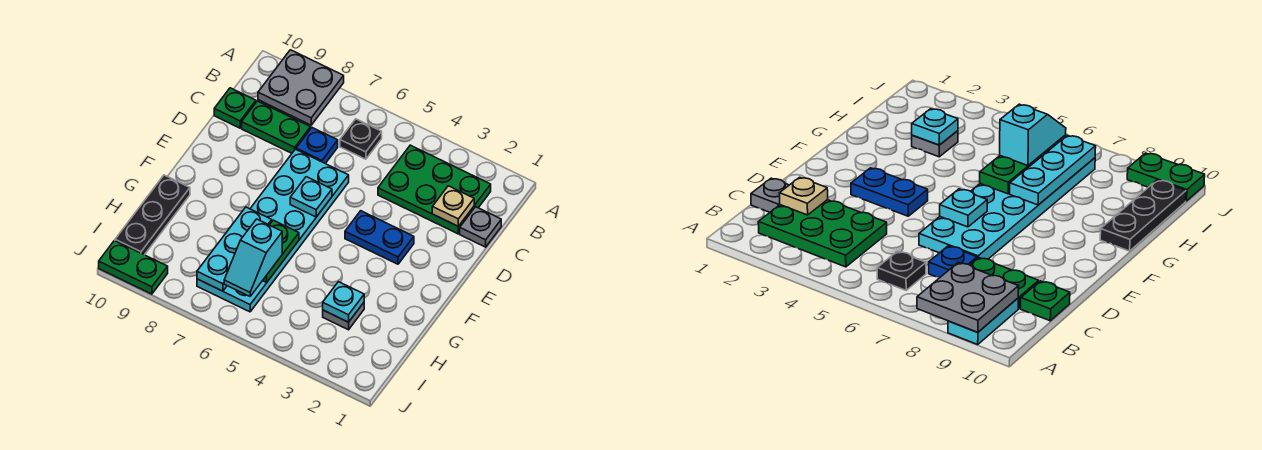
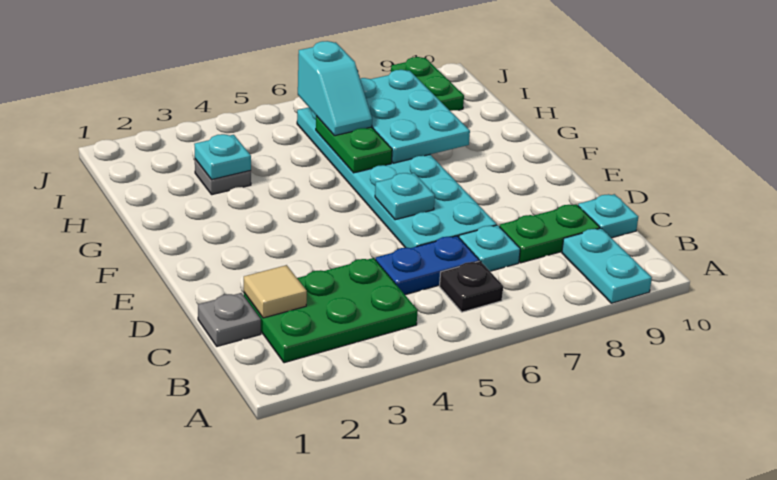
grey plate A8:B9 level 2 -> none
tan plate C2 level 2 -> tan tile C2 level 2
blue plate C7 level 1 -> cyan plate C7 level 1
green plate C10 level 1 -> cyan plate C10 level 1
blue plate E3:E4 level 1 -> blue plate C5:C6 level 1
cyan plate G7:I7 level 2 -> cyan plate G7:I8 level 2
black plate G10:I10 level 1 -> none
cyan slope H6:I6 level 3 top H -> cyan slope H6:I6 level 3 top I
green plate J9:J10 level 1 -> green plate I9:J9 level 1

